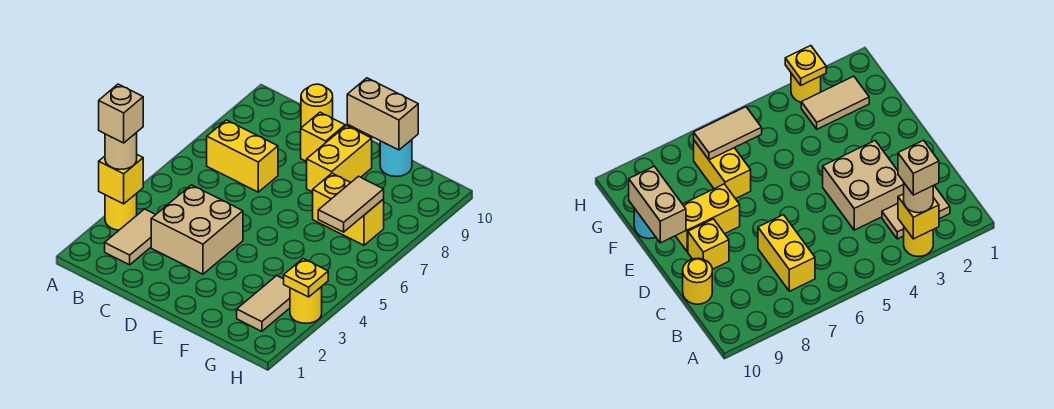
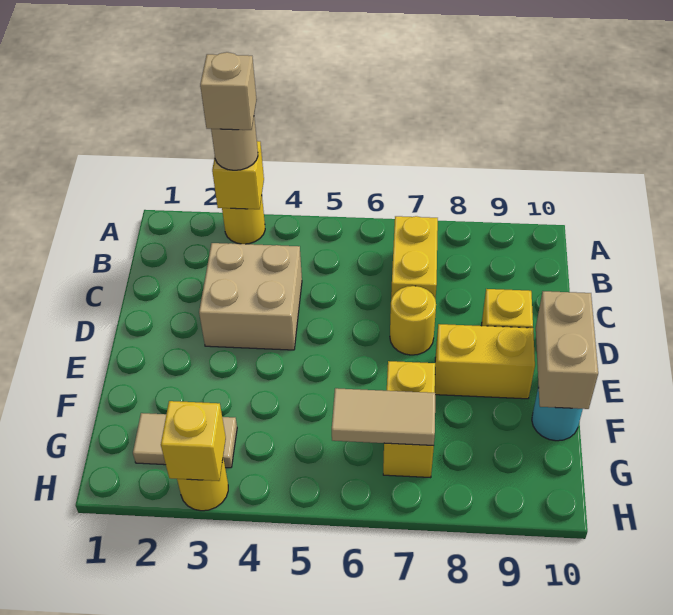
tan tile B2:B3 level 1 -> none
yellow round brick C10 level 1 -> yellow round brick D7 level 1
yellow plate H3 level 2 -> yellow brick H3 level 2

